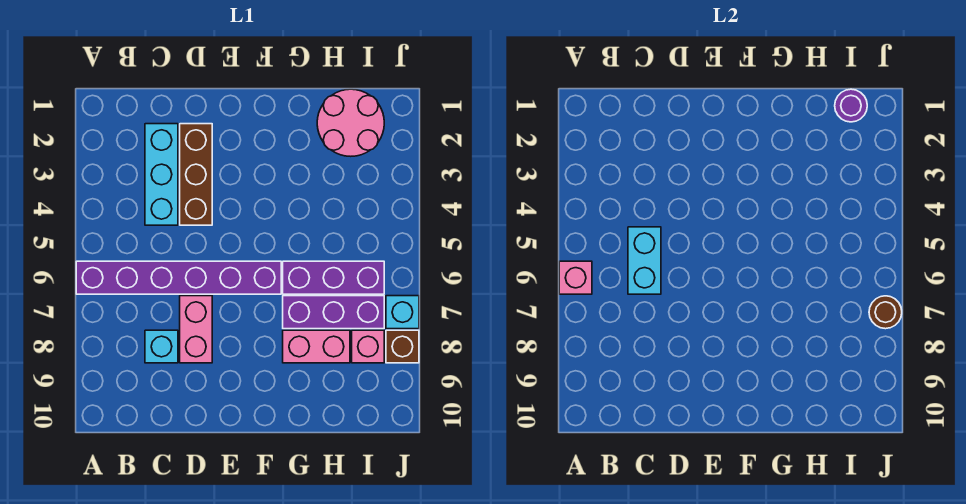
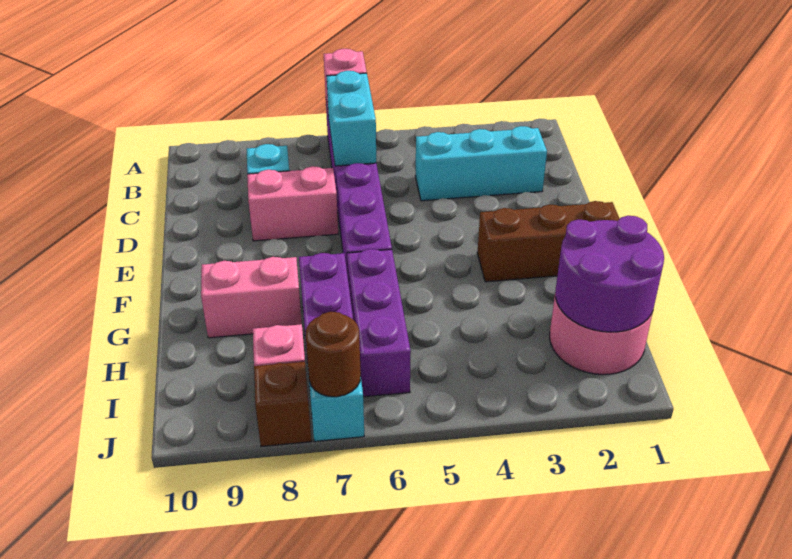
cyan brick C5:C6 level 2 -> cyan brick B6:C6 level 2
brown brick D2:D4 level 1 -> brown brick F1:F3 level 1
pink brick G8:H8 level 1 -> pink brick G8:G9 level 1
purple round brick I1 level 2 -> purple round brick H1:I2 level 2

